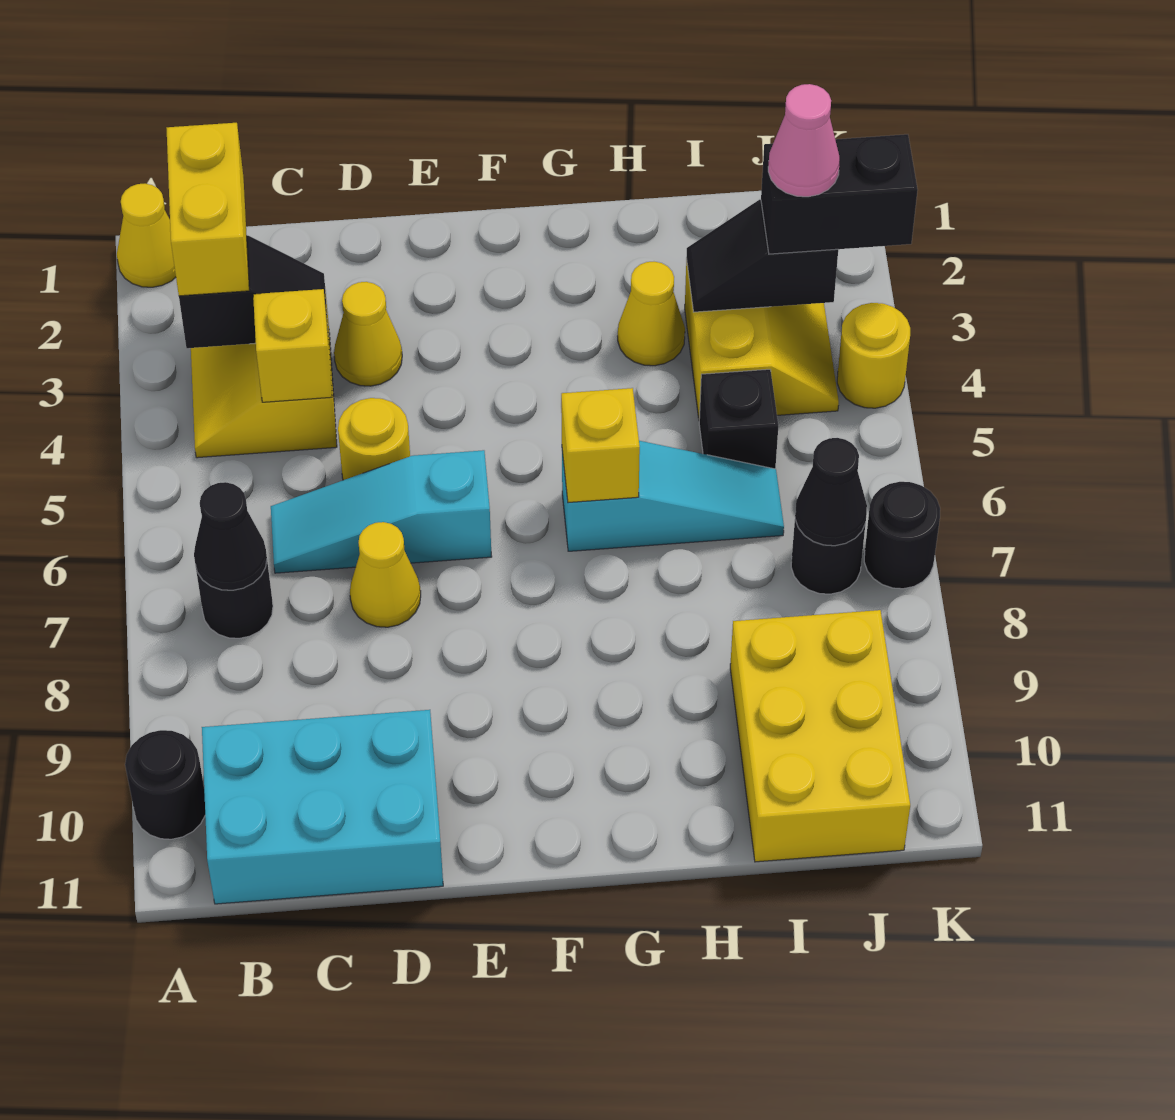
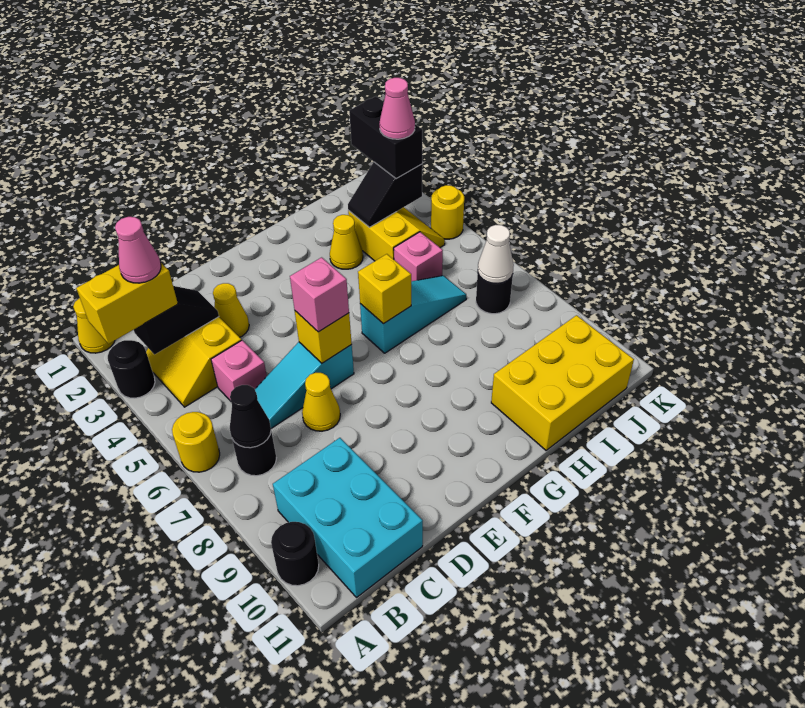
yellow brick B2:B3 level 3 -> yellow brick A3:B3 level 3
none -> pink cone B3 level 4
cyan brick B10:D11 level 1 -> cyan brick B9:C11 level 1
yellow brick C4 level 2 -> yellow brick E6 level 2
none -> pink brick C5 level 1
yellow round brick D5 level 1 -> yellow round brick A6 level 1
none -> pink brick E6 level 3
black brick I5 level 1 -> pink brick I5 level 1
yellow brick I9:J11 level 1 -> yellow brick H10:J11 level 1
black brick J3:K3 level 3 -> black brick J2:J3 level 3
black cone J7 level 2 -> white cone J7 level 2
black round brick K7 level 1 -> black round brick A3 level 1

